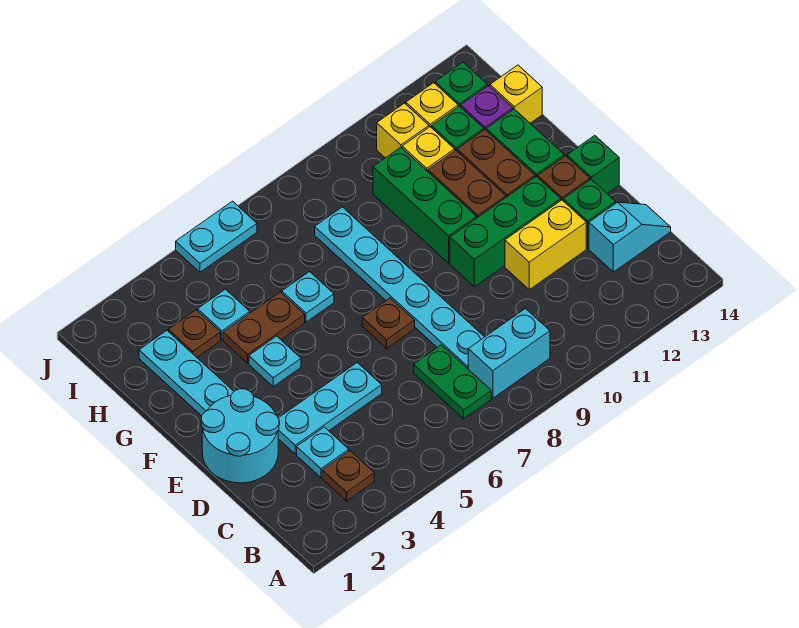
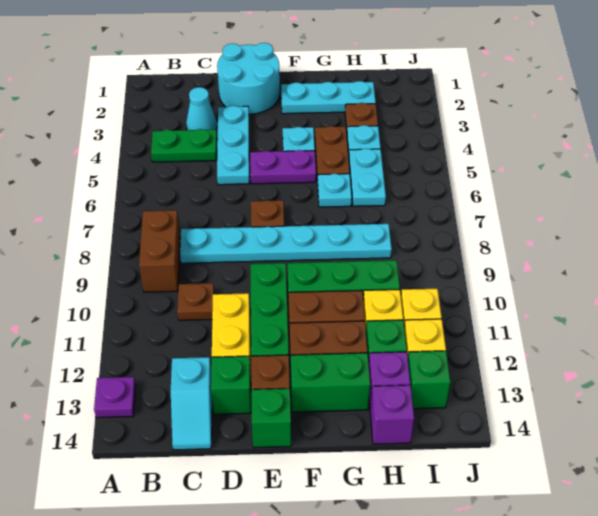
none -> purple plate A13 level 1
brown plate B3 level 1 -> brown plate C10 level 1
green plate B7:C7 level 1 -> green plate B4:C4 level 1
cyan brick B8:B9 level 1 -> brown brick B8:B9 level 1
cyan plate C3 level 1 -> cyan cone C3 level 1
none -> purple plate E5:F5 level 1
yellow brick H14 level 1 -> purple brick H14 level 1
cyan plate J5:J6 level 1 -> cyan plate H5:H6 level 1

